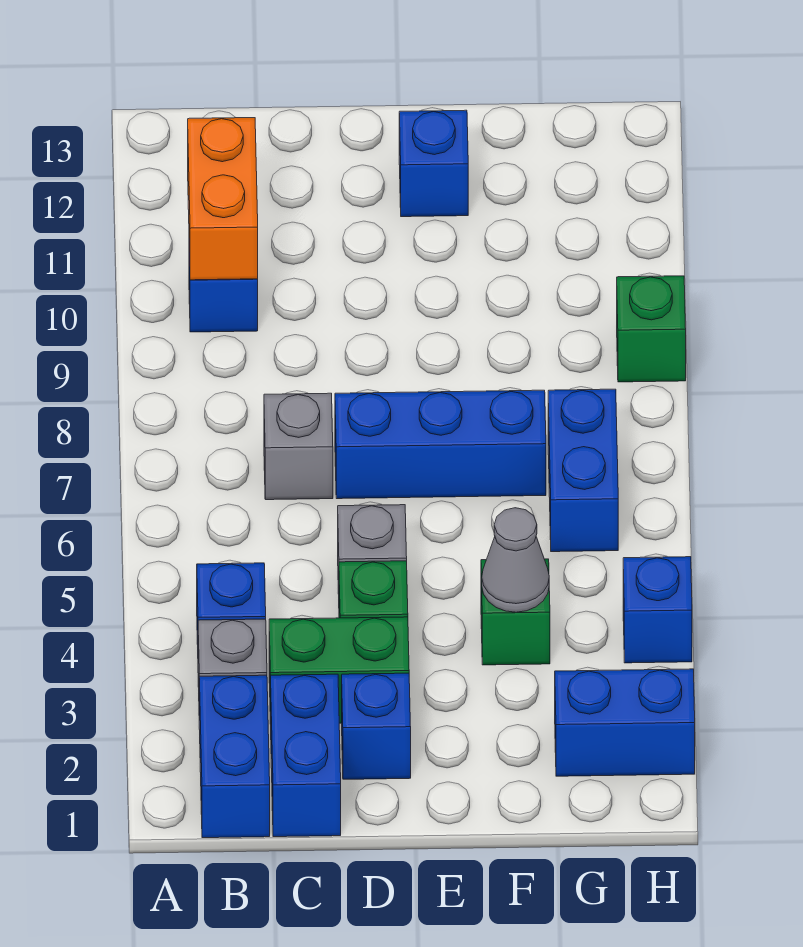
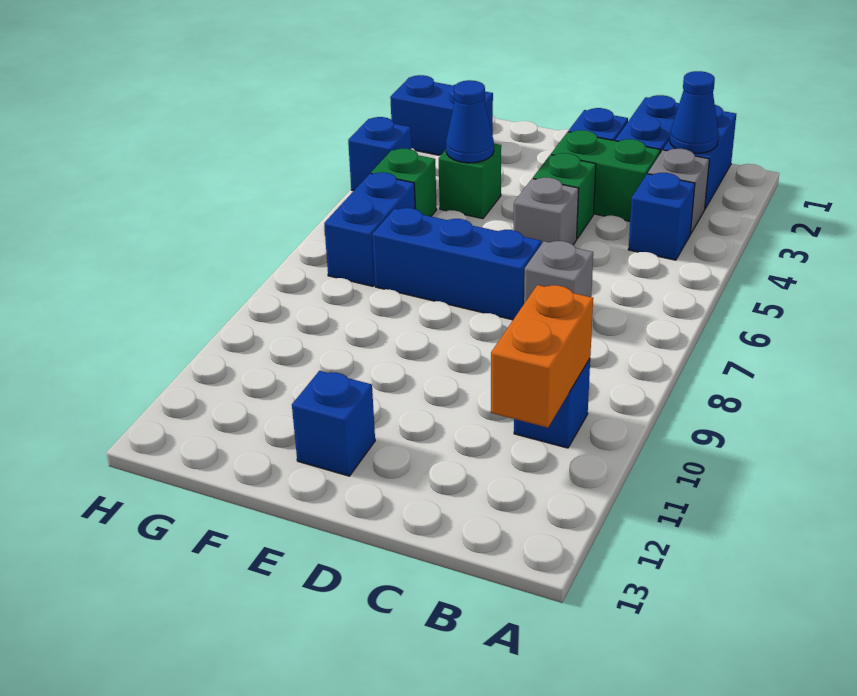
none -> blue cone B2 level 2
grey cone F4 level 2 -> blue cone F4 level 2
green brick H9 level 1 -> green brick G5 level 1

